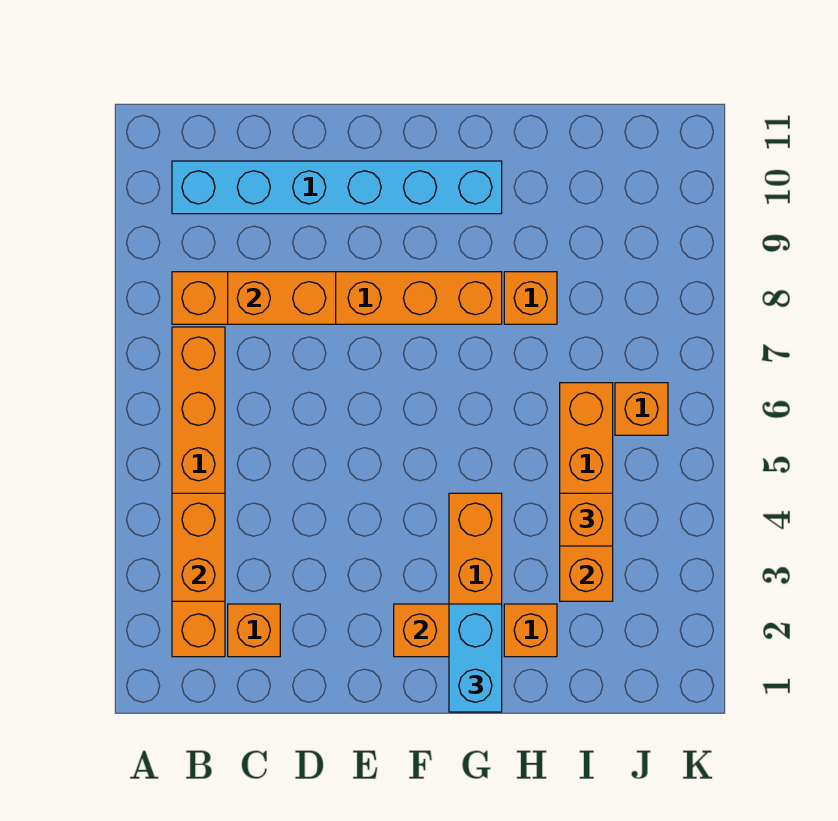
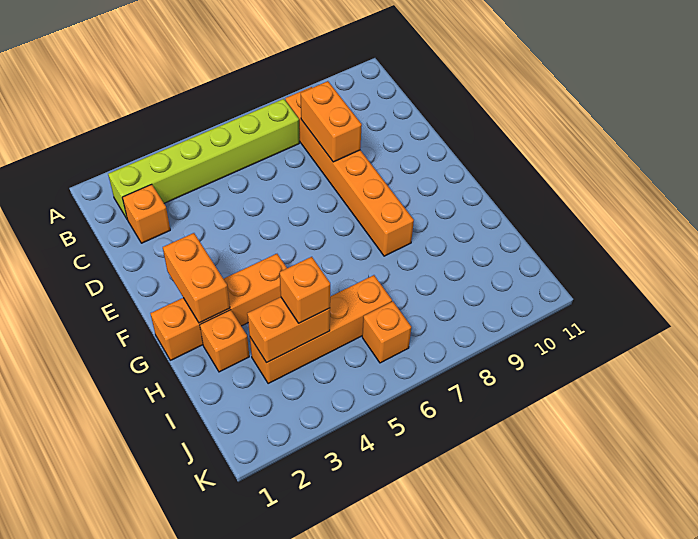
orange brick B2:B7 level 1 -> lime brick B2:B7 level 1
orange brick B3:B4 level 2 -> none
cyan brick B10:G10 level 1 -> none
cyan brick G1:G2 level 3 -> none
orange brick H8 level 1 -> none

